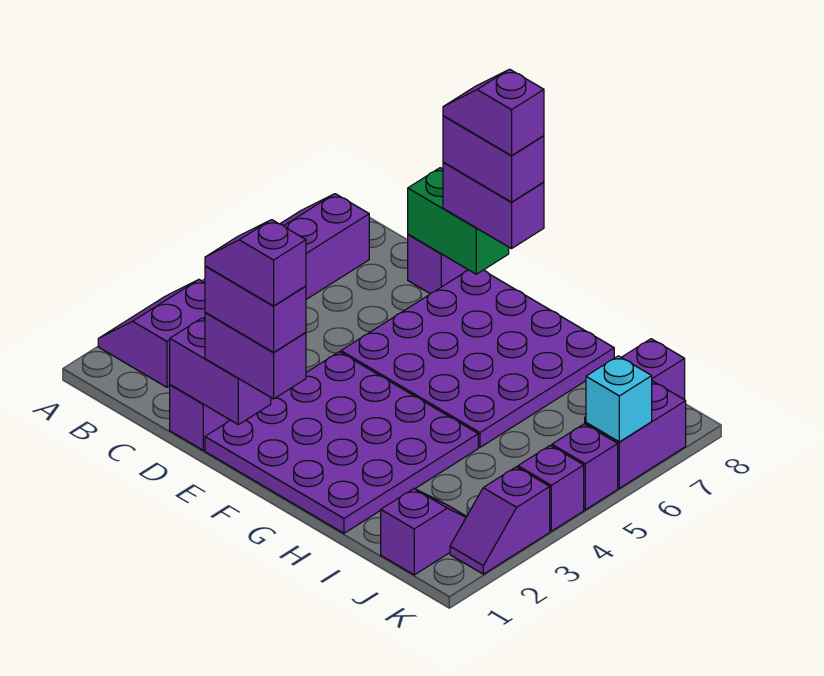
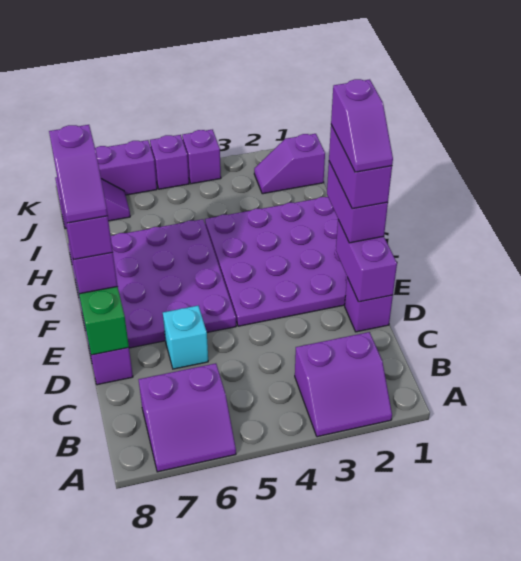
purple slope K2:K3 level 1 top 3 -> none
cyan brick K6 level 2 -> cyan brick D6 level 1

